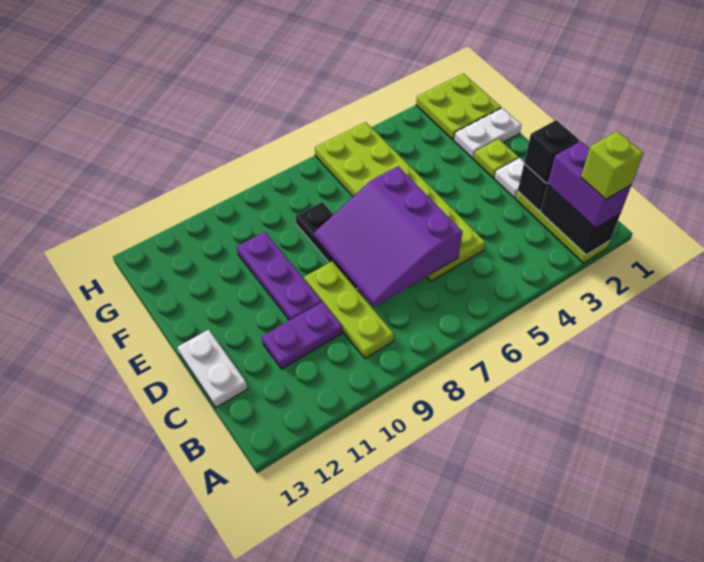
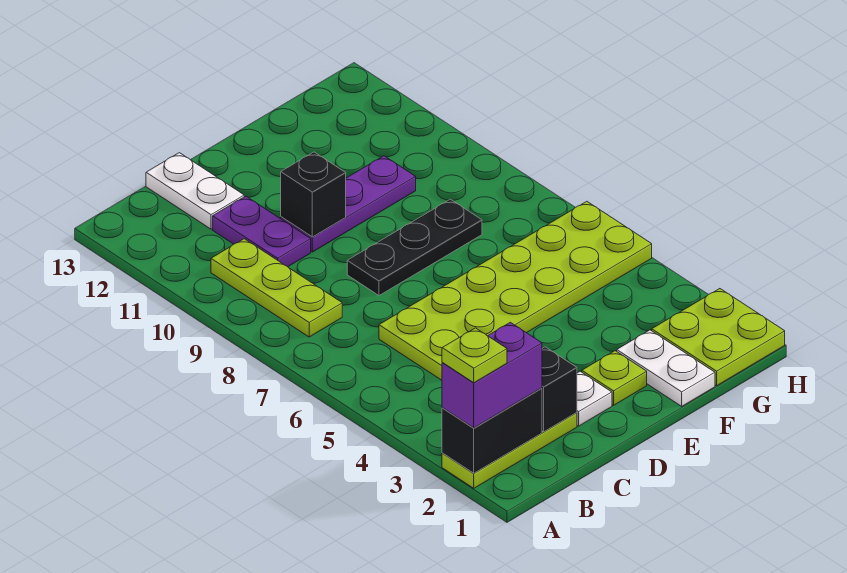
lime brick A2 level 4 -> lime plate A2 level 4
lime plate B9:D9 level 1 -> lime plate B8:B10 level 1
black brick C2 level 3 -> black brick D10 level 2
purple slope C6:E8 level 2 top 6 -> none
white plate C13:D13 level 1 -> white plate C12:C13 level 1

